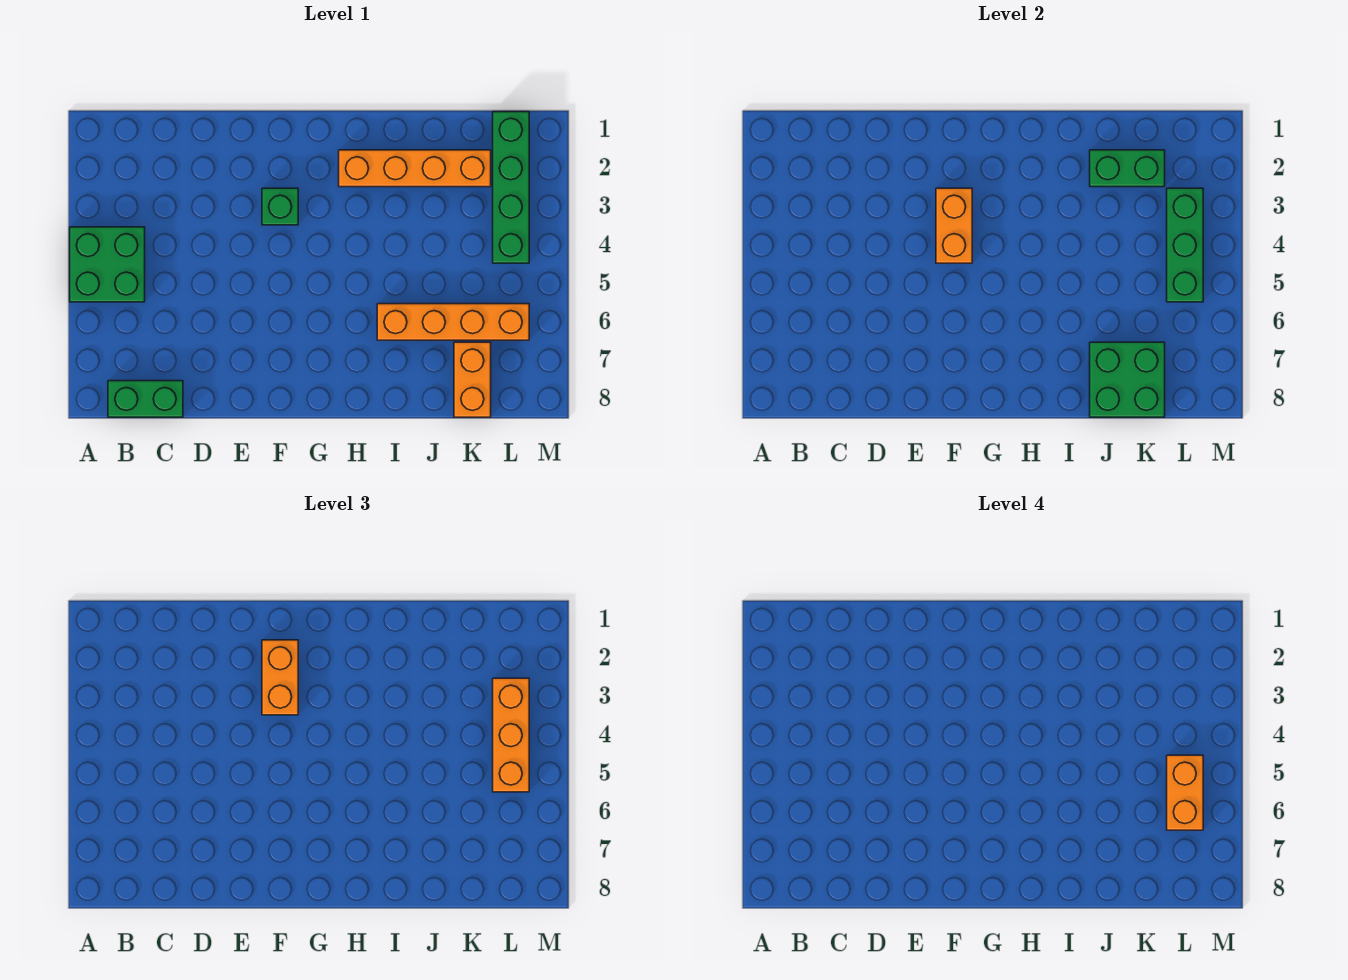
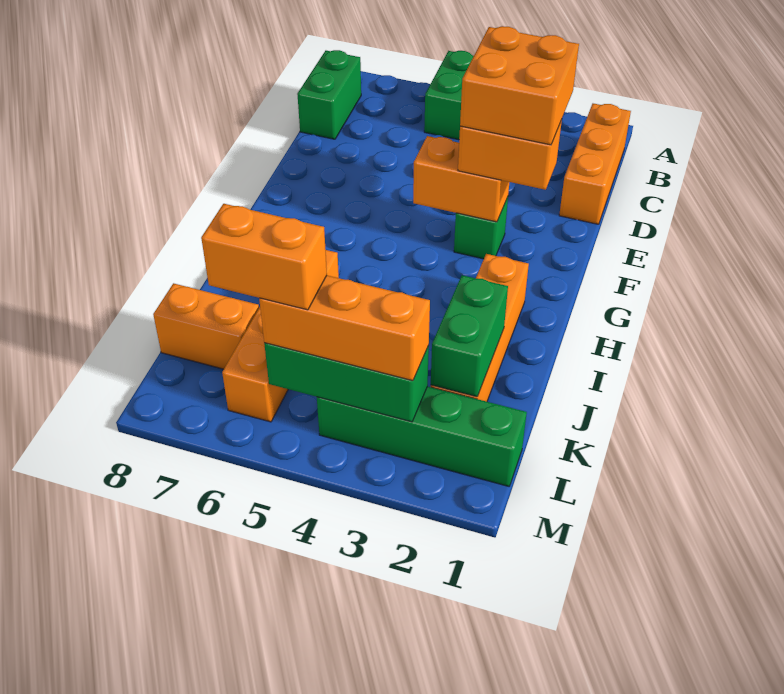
none -> orange brick B1:D1 level 1
none -> orange brick E2:F3 level 4
green brick J7:K8 level 2 -> none

